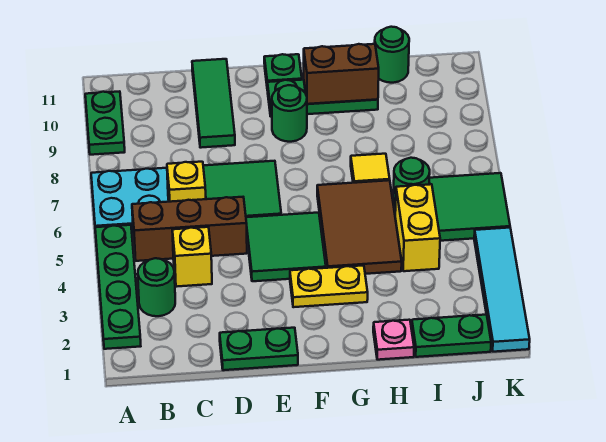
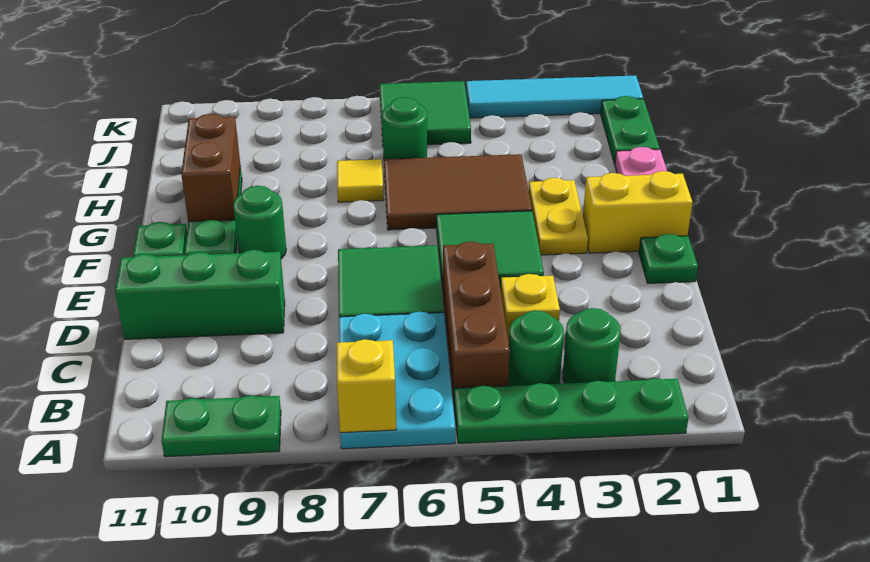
yellow brick C6 level 2 -> yellow brick A7 level 2
green plate D1:E1 level 1 -> green plate E1 level 1
green tile D9:D11 level 1 -> green brick D9:D11 level 1
yellow brick I4:I5 level 1 -> yellow brick F1:F2 level 1
green round brick I11 level 1 -> green round brick B4 level 1

